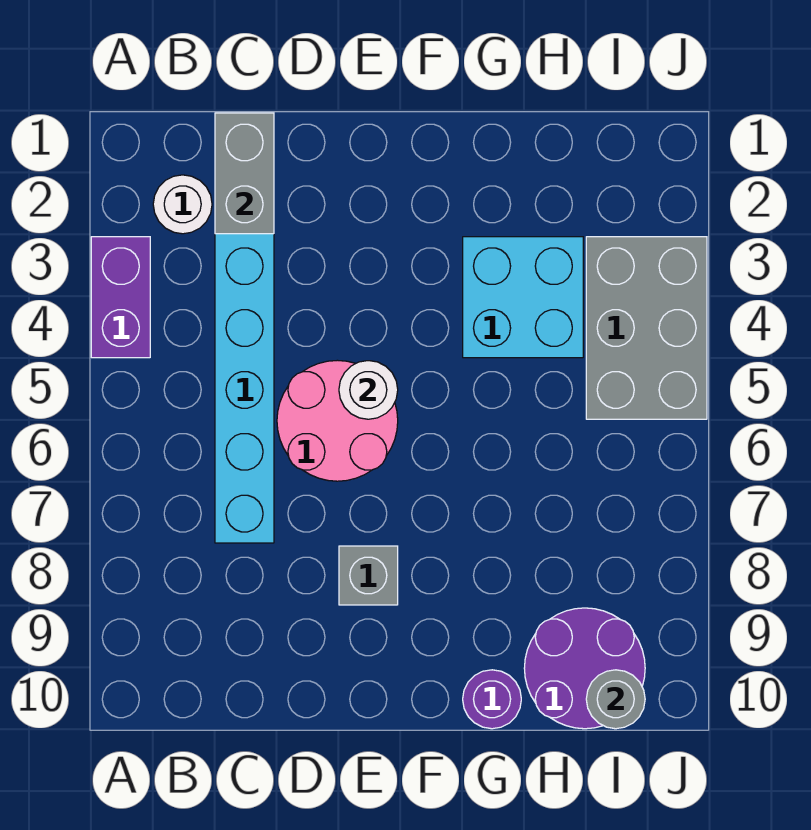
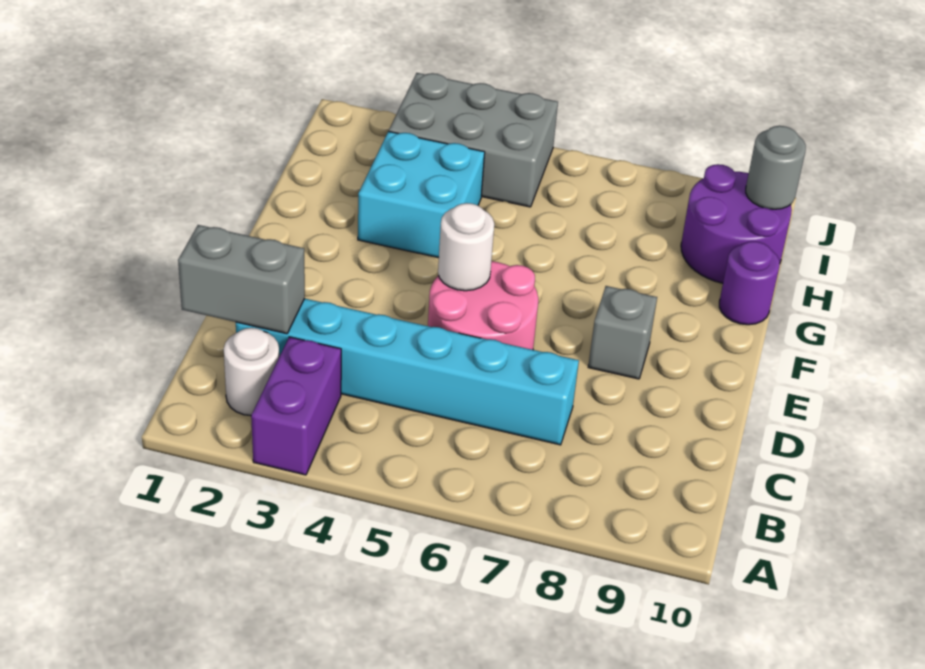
purple brick A3:A4 level 1 -> purple brick A3:B3 level 1

